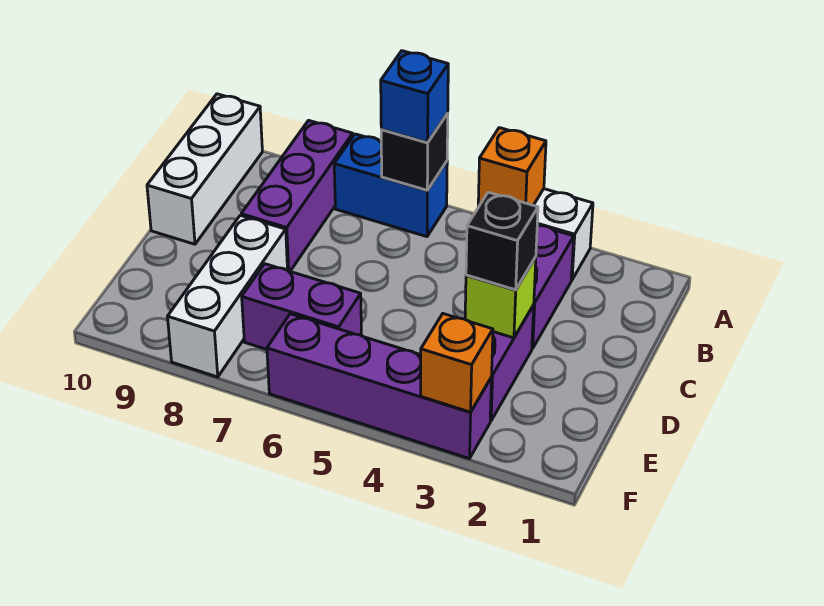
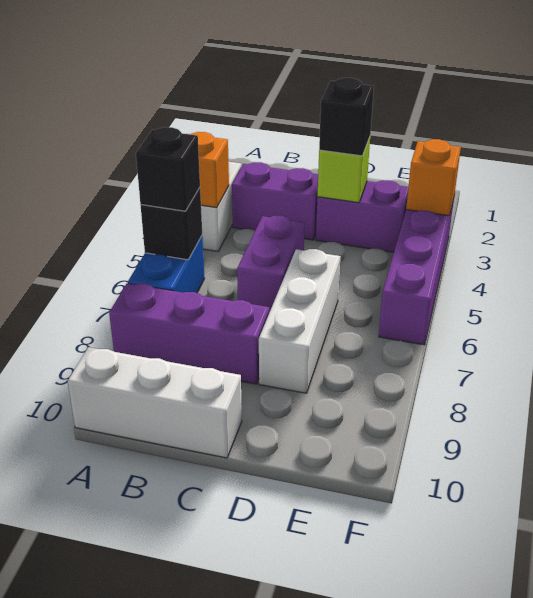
blue brick A6 level 3 -> black brick A6 level 3
white brick D8:F8 level 1 -> white brick D6:D8 level 1
purple brick E6:E7 level 1 -> purple brick C5:C6 level 1

